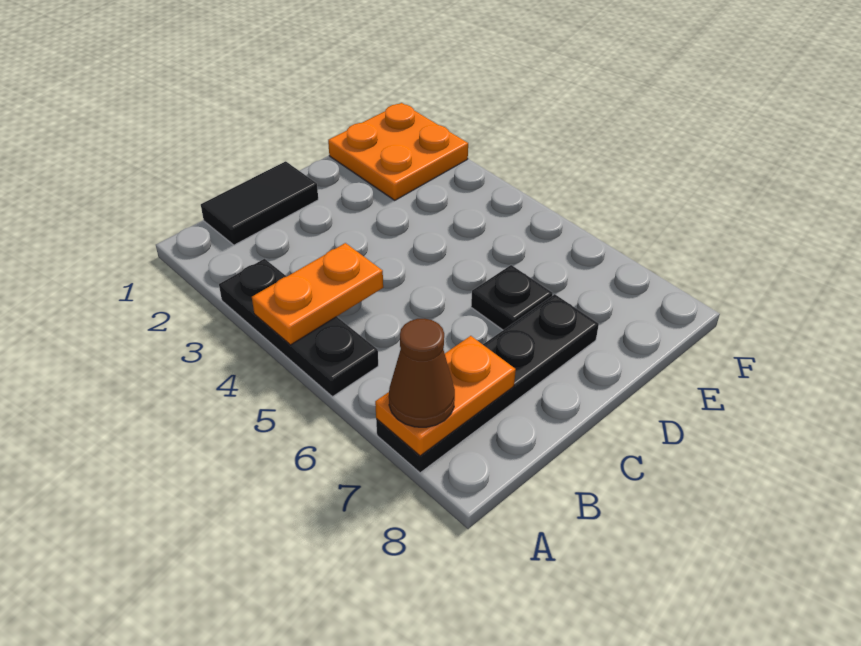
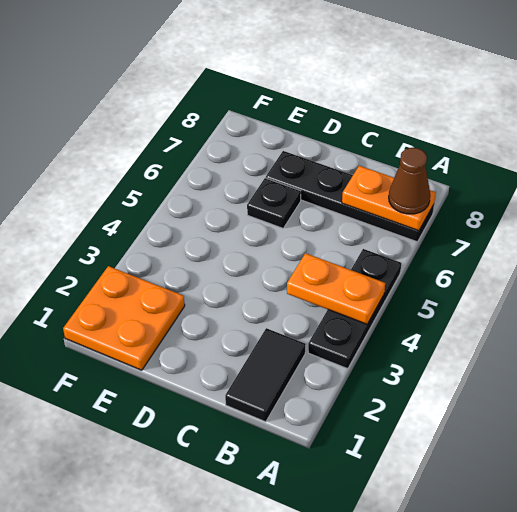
black tile B1:C1 level 1 -> black tile B1:B2 level 1

